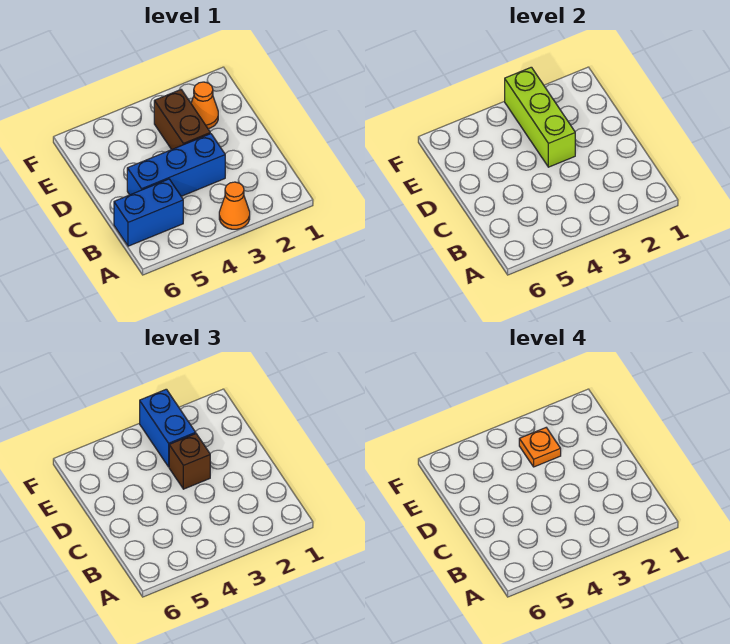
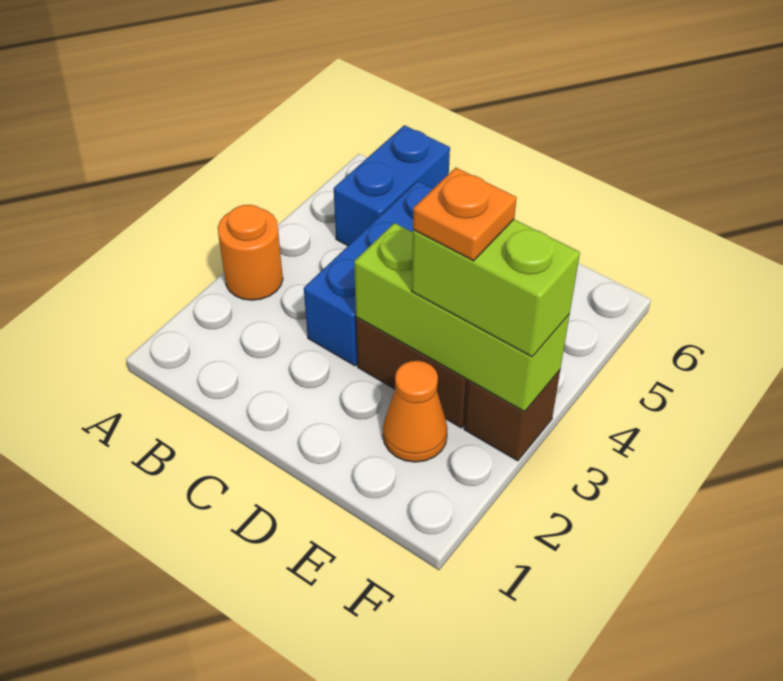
orange cone A3 level 1 -> orange round brick A3 level 1
brown brick D3 level 3 -> brown brick F3 level 1
blue brick E3:F3 level 3 -> lime brick E3:F3 level 3

